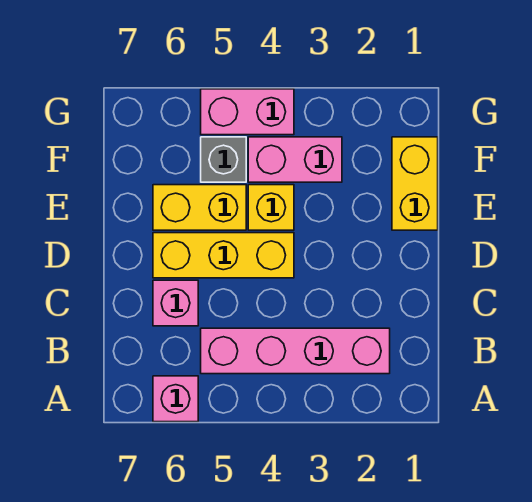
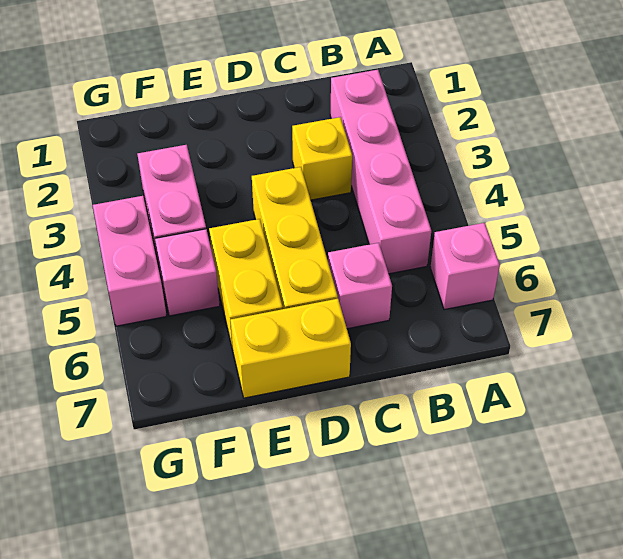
yellow brick E1:F1 level 1 -> yellow brick D7:E7 level 1
yellow brick E4 level 1 -> yellow brick C3 level 1
grey brick F5 level 1 -> pink brick F5 level 1

